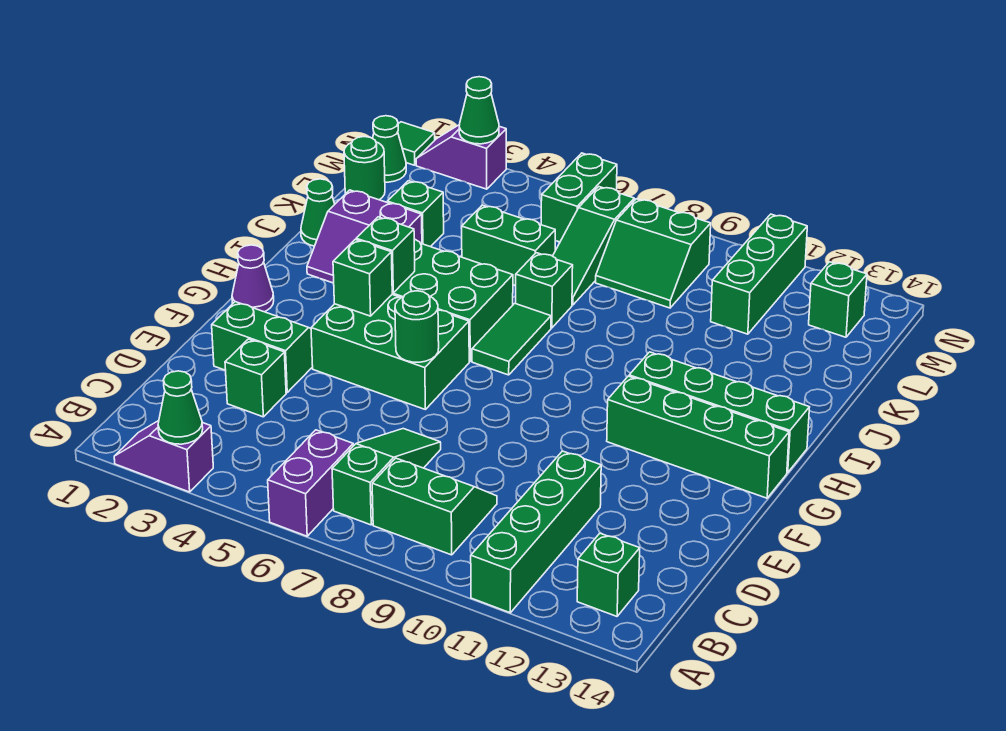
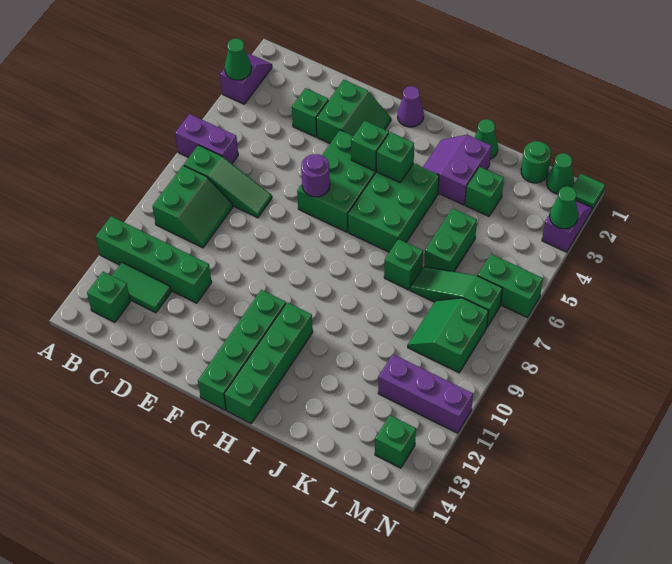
green round brick F6 level 2 -> purple round brick F6 level 2
green tile H7:I7 level 1 -> green tile B12:C12 level 1
green brick L11:N11 level 1 -> purple brick L11:N11 level 1

